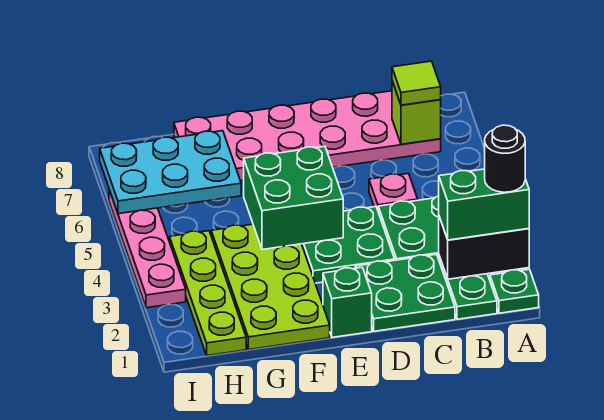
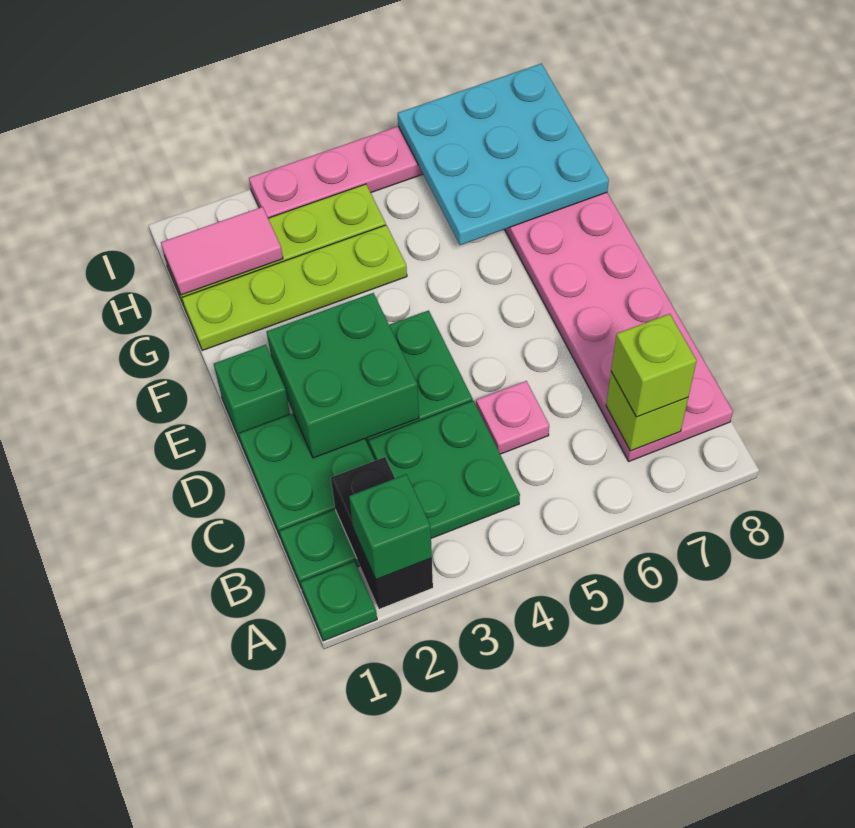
green brick A2:B2 level 3 -> green brick A2 level 3
black round brick A2 level 4 -> none
lime tile B7 level 3 -> lime brick B7 level 3
green brick E4:F5 level 2 -> green brick D2:E3 level 2
lime plate F1:G4 level 1 -> lime plate G1:G4 level 1
cyan plate G6:I7 level 2 -> cyan plate G6:I8 level 2
none -> pink tile H1:H2 level 2

